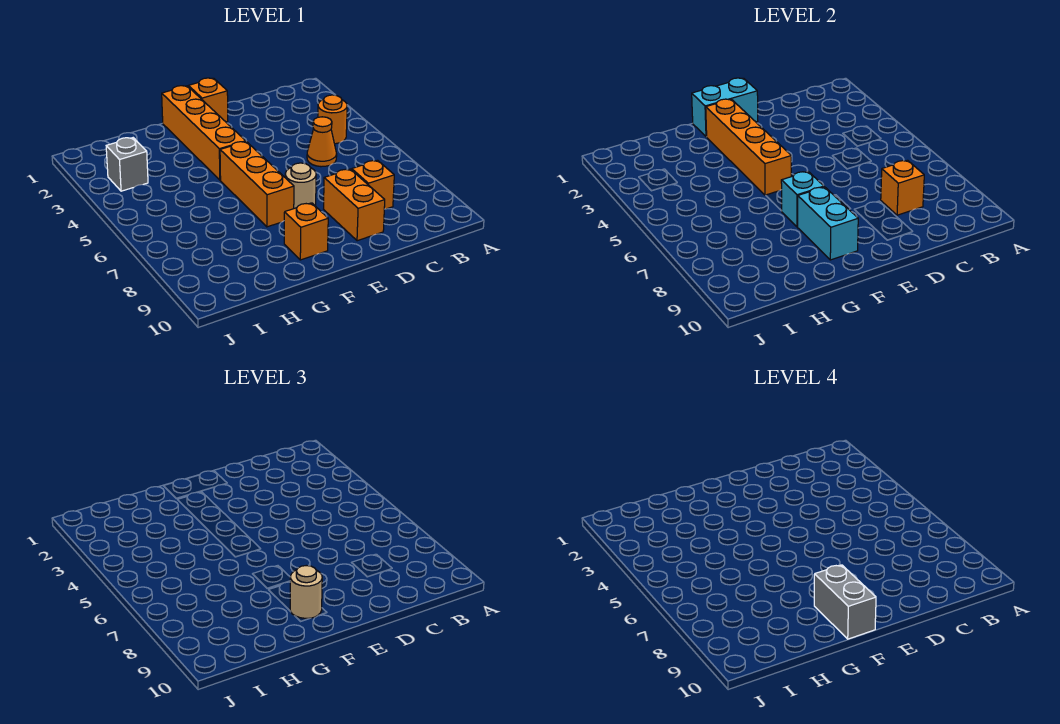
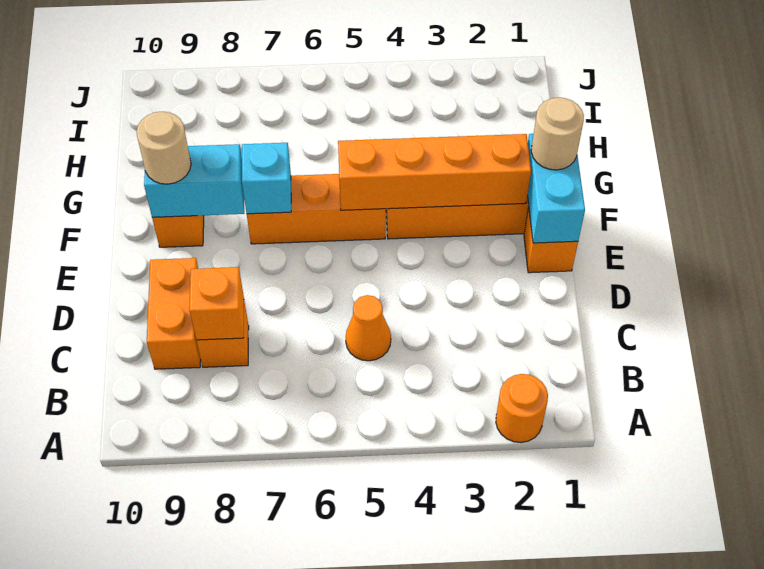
orange round brick B4 level 1 -> orange round brick A2 level 1
orange brick D8:D9 level 1 -> orange brick C9:D9 level 1
tan round brick E7 level 1 -> tan round brick F1 level 3
grey brick F9:F10 level 4 -> none
grey brick I3 level 1 -> none

